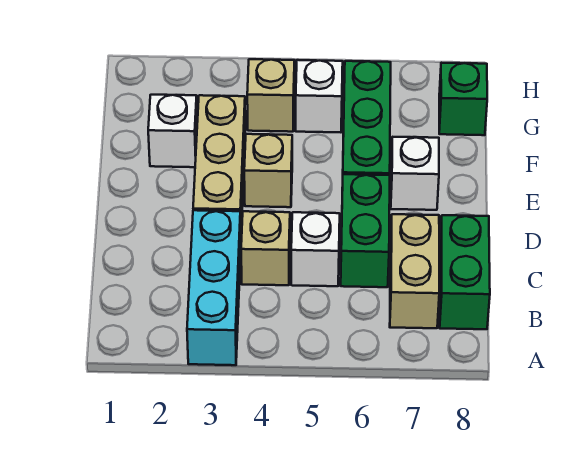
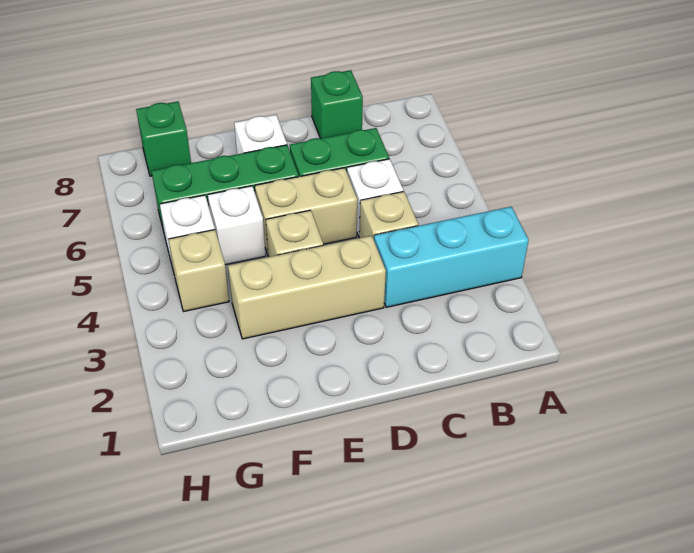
tan brick B7:C7 level 1 -> tan brick D5:E5 level 1
green brick B8:C8 level 1 -> green brick C8 level 1
white brick F2 level 1 -> white brick F5 level 1

